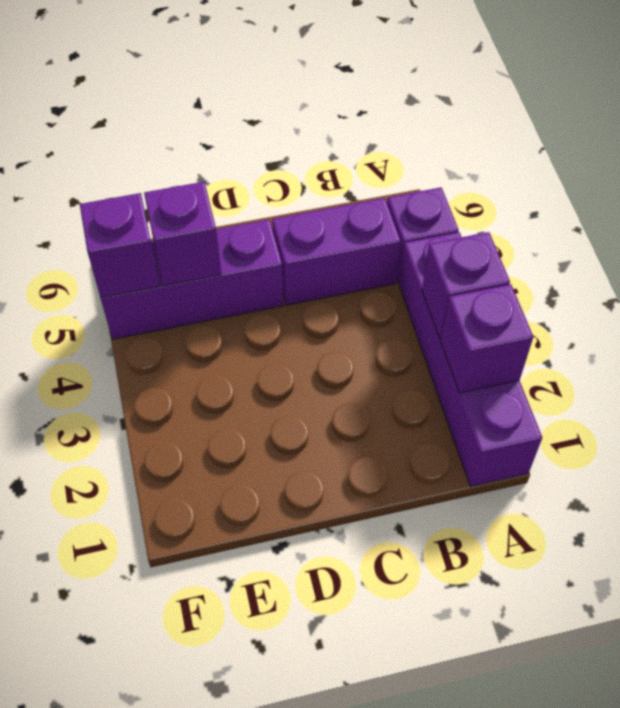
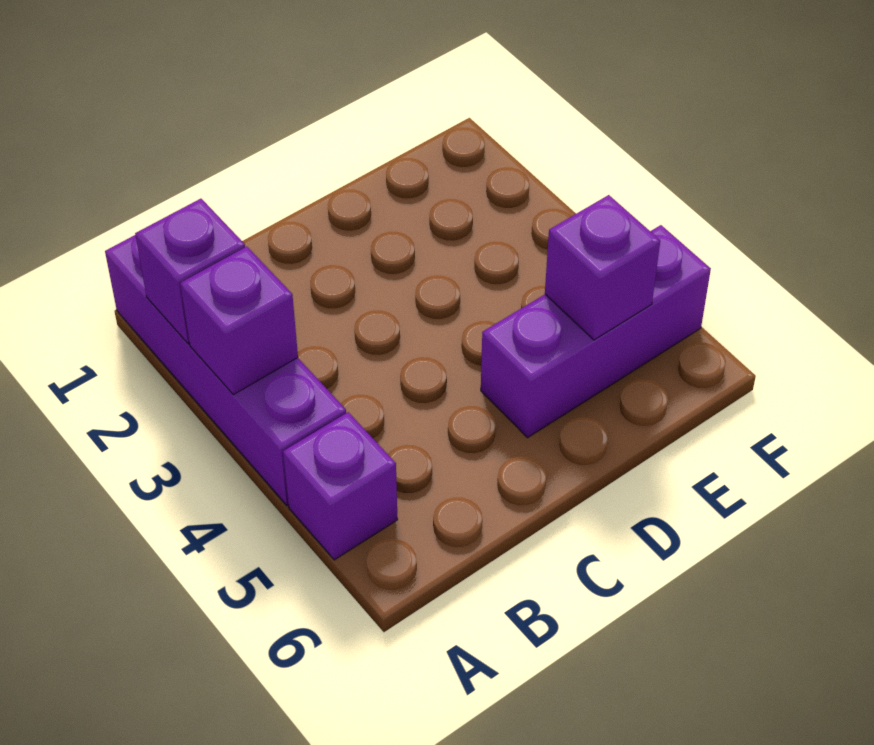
purple brick B5:C5 level 1 -> none
purple brick F5 level 2 -> none

